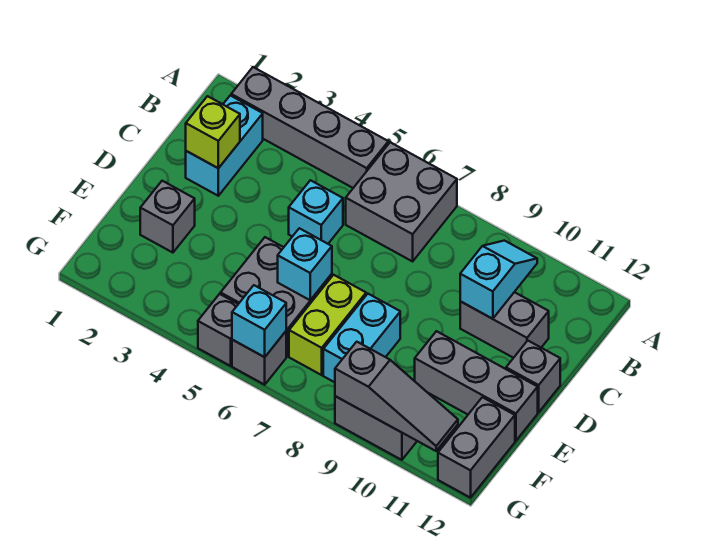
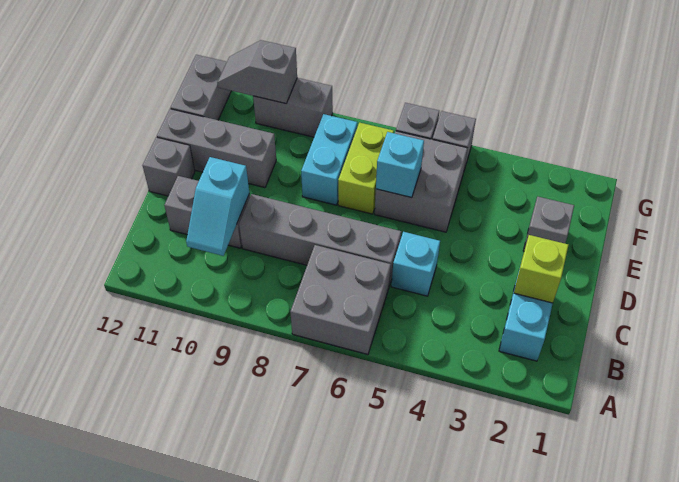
grey brick A2:A5 level 1 -> grey brick C6:C9 level 1
cyan brick G6 level 2 -> none
grey slope G9:G11 level 2 top 9 -> grey slope G10:G11 level 2 top 10

